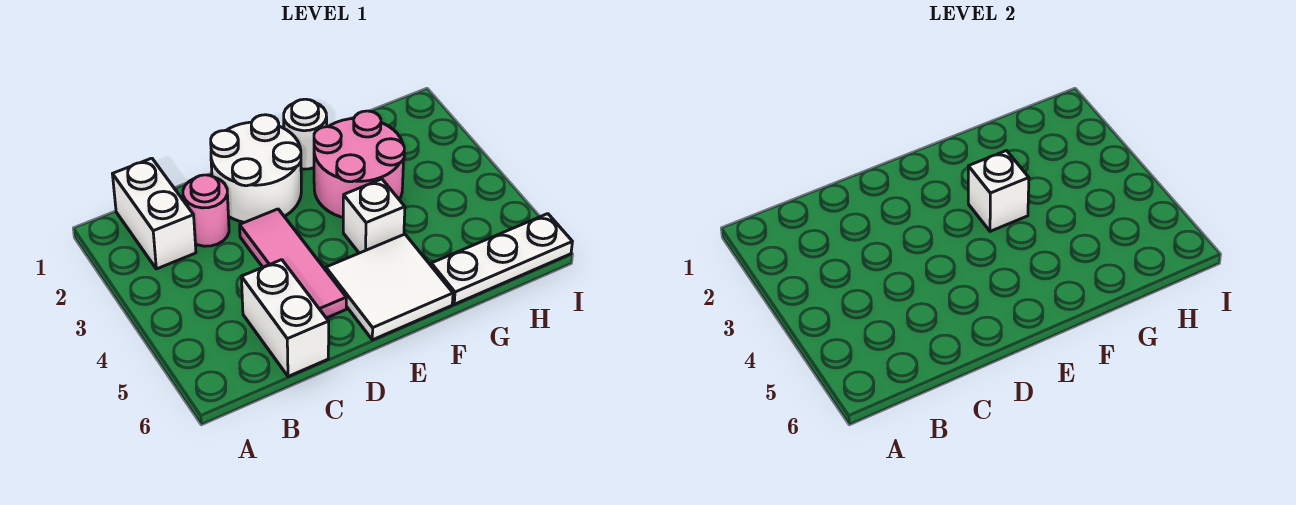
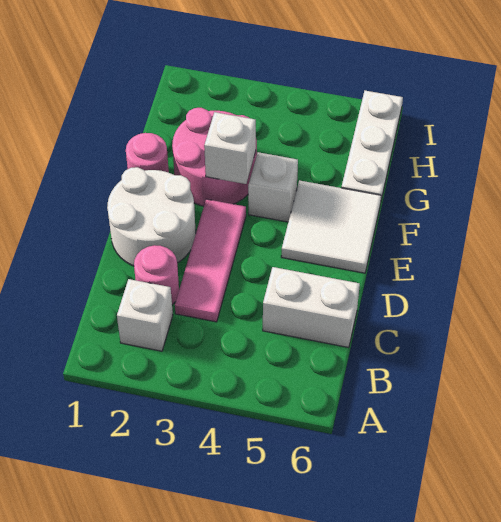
white brick B1:B2 level 1 -> white brick B2 level 1
pink tile D3:D5 level 1 -> pink tile C3:E3 level 1
white round brick F1 level 1 -> pink round brick F1 level 1

